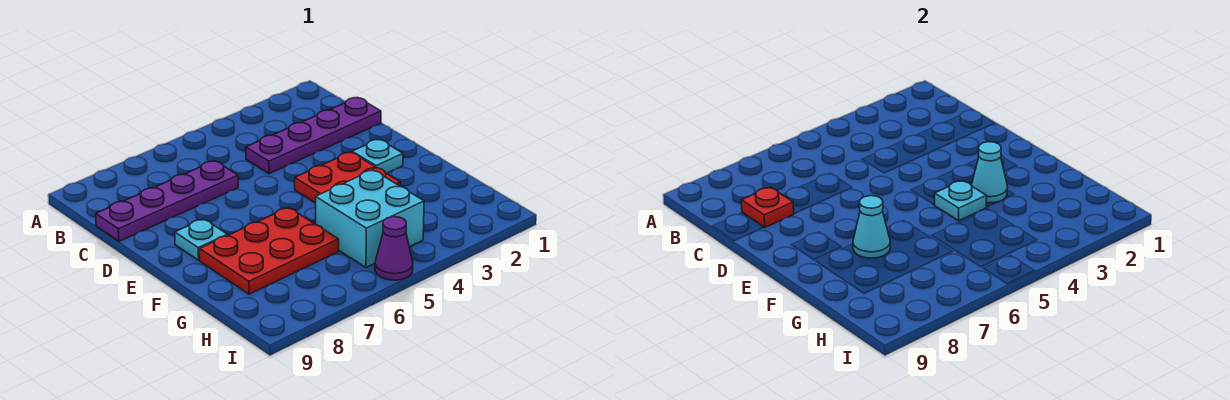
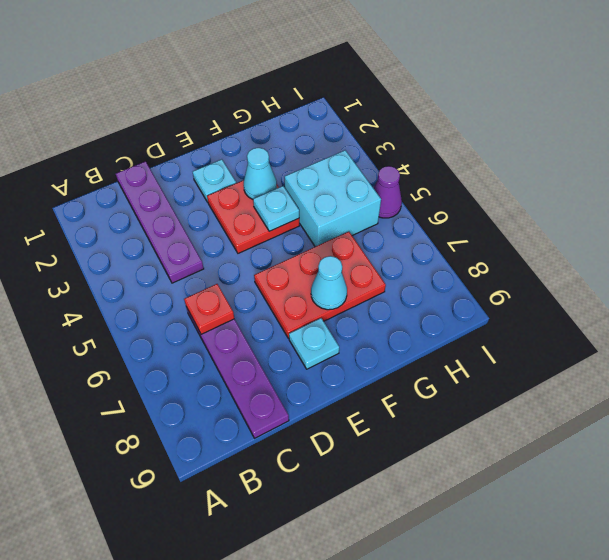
red plate C8 level 2 -> red plate C6 level 2
red plate F6:G8 level 1 -> red plate E6:G7 level 1

